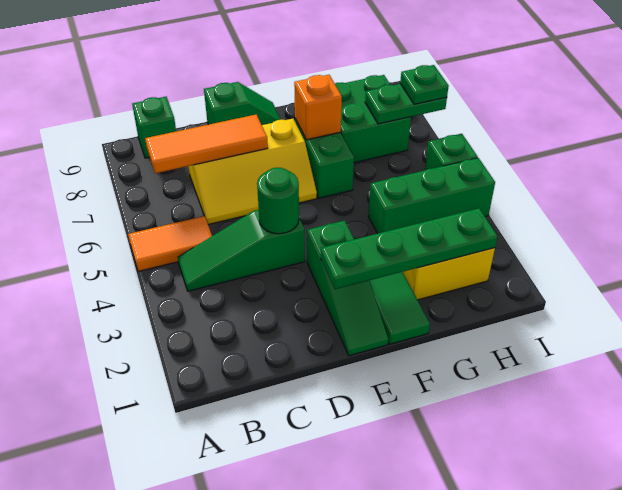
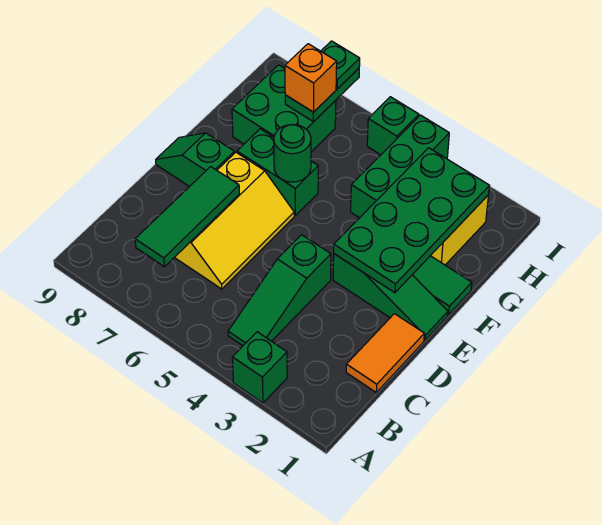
orange tile A5:B5 level 1 -> orange tile C1:D1 level 1
orange tile B7:D7 level 2 -> green tile B7:D7 level 2
green brick B9 level 1 -> green brick A3 level 1
green round brick D4 level 2 -> green round brick F6 level 2
green slope D9:E9 level 1 top D -> green slope E8:E9 level 1 top 8
green plate E2:H2 level 2 -> green plate E2:H3 level 2
orange brick F7 level 2 -> orange brick H7 level 3

